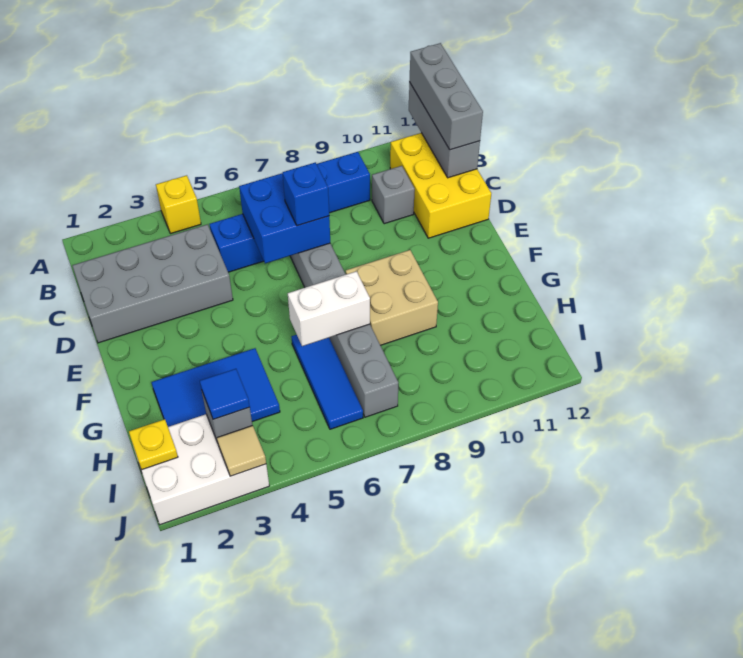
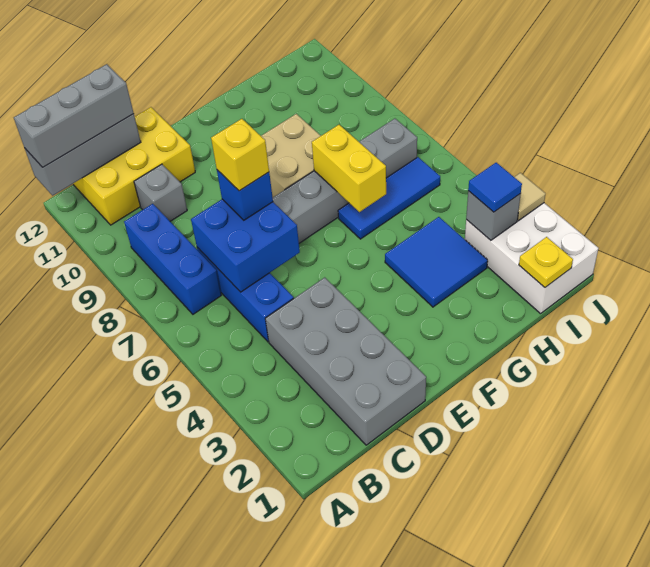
yellow brick A4 level 1 -> yellow brick D7 level 4
blue tile G2:H4 level 1 -> blue tile G3:H4 level 1
white brick G6:G7 level 2 -> yellow brick G6:G7 level 2

